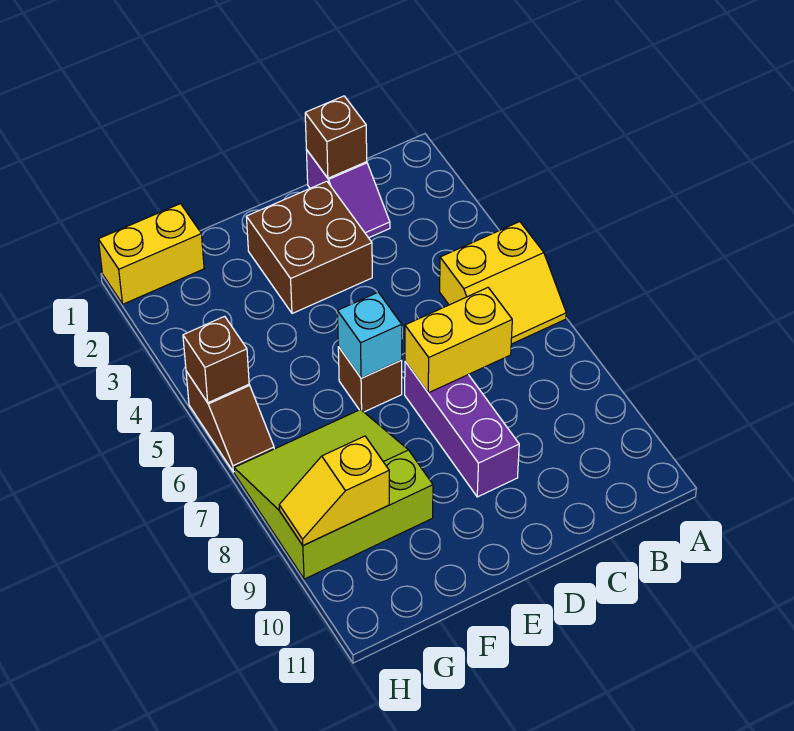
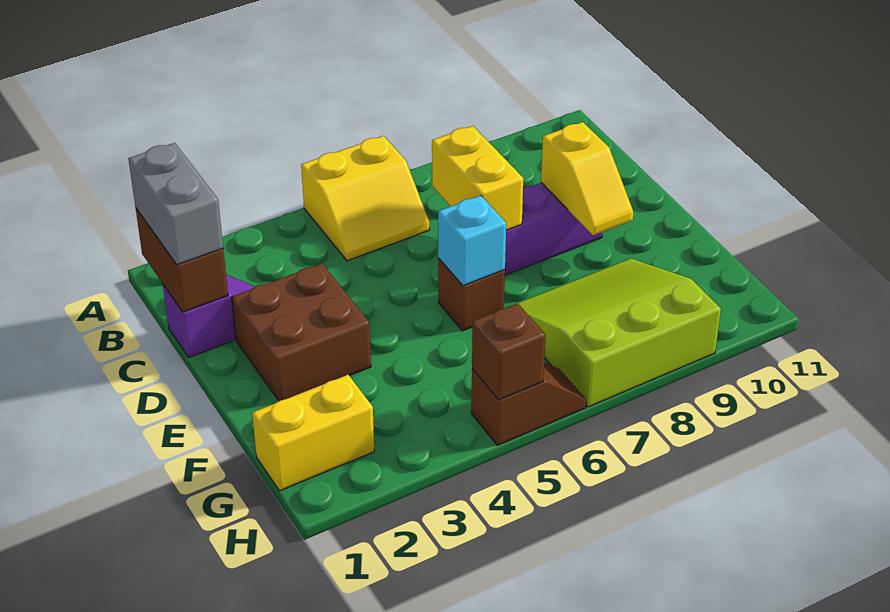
yellow slope A5:B6 level 1 top 5 -> yellow slope A5:B6 level 1 top A
none -> grey brick B1:C1 level 3
brown brick C1 level 2 -> brown brick B1:C1 level 2
lime slope F7:H9 level 1 top 9 -> lime slope F7:H9 level 1 top H
yellow brick G1:H1 level 1 -> yellow brick G1:G2 level 1
yellow slope G9:H9 level 2 top G -> yellow slope D9:E9 level 2 top D

